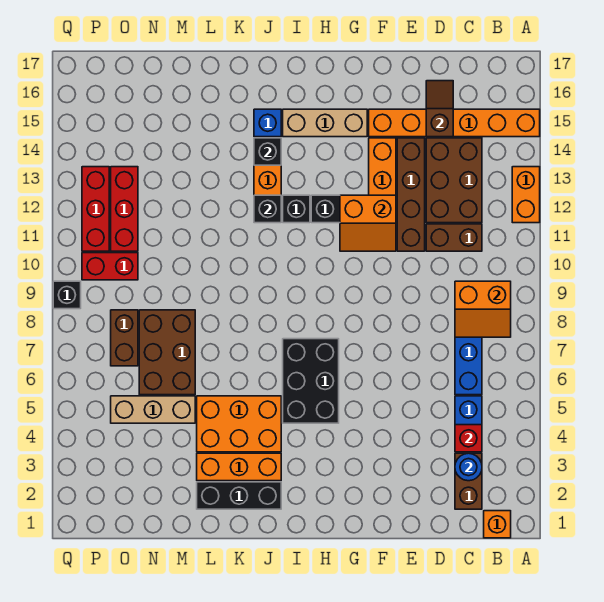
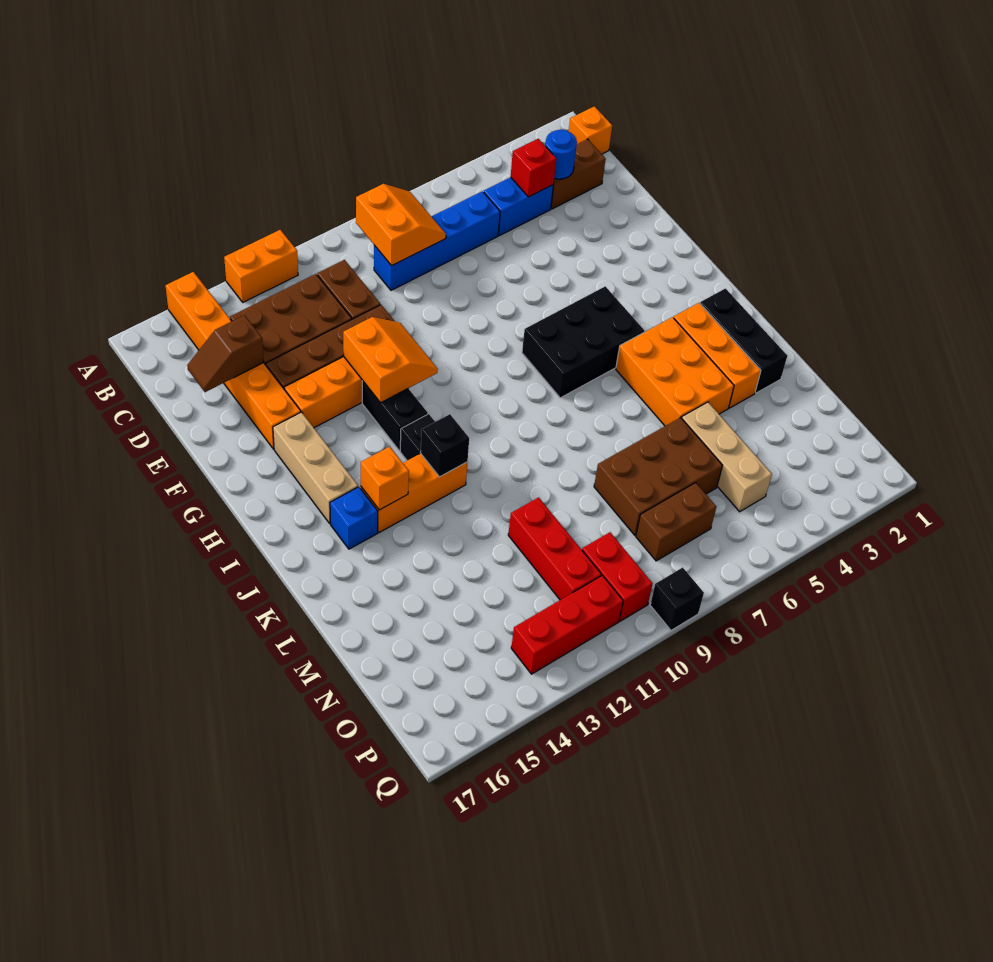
black brick J14 level 2 -> orange brick J14 level 2
red brick O11:O13 level 1 -> red brick M11:O11 level 1

